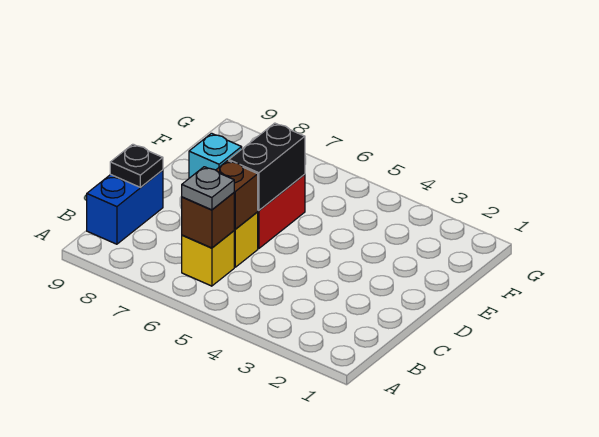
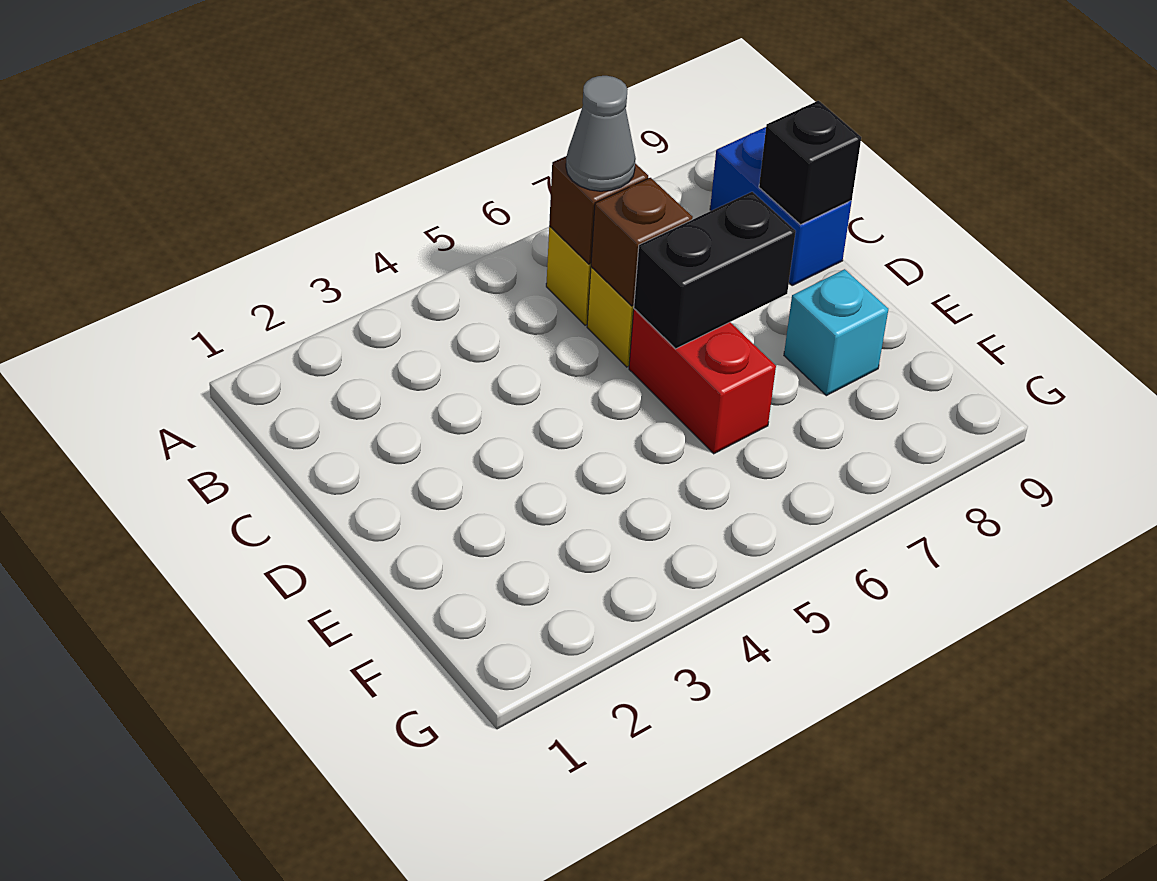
grey plate B6 level 3 -> grey cone B6 level 3
black plate C9 level 2 -> black brick C9 level 2
black brick D6:E6 level 2 -> black brick D6:D7 level 2

